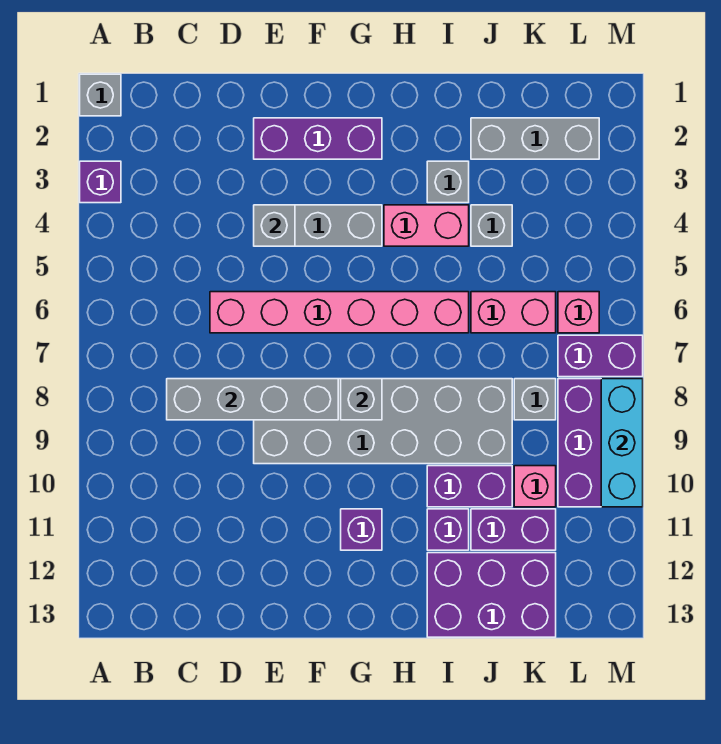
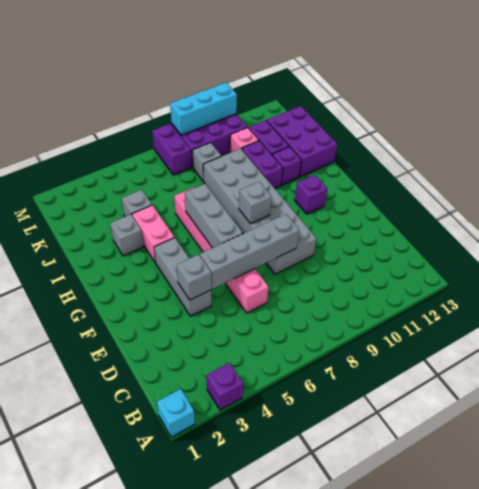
grey brick A1 level 1 -> cyan brick A1 level 1
grey brick C8:F8 level 2 -> grey brick E5:E8 level 2
purple brick E2:G2 level 1 -> none
grey brick J2:L2 level 1 -> grey brick F6:H6 level 2
pink brick J6:K6 level 1 -> none
pink brick L6 level 1 -> none

